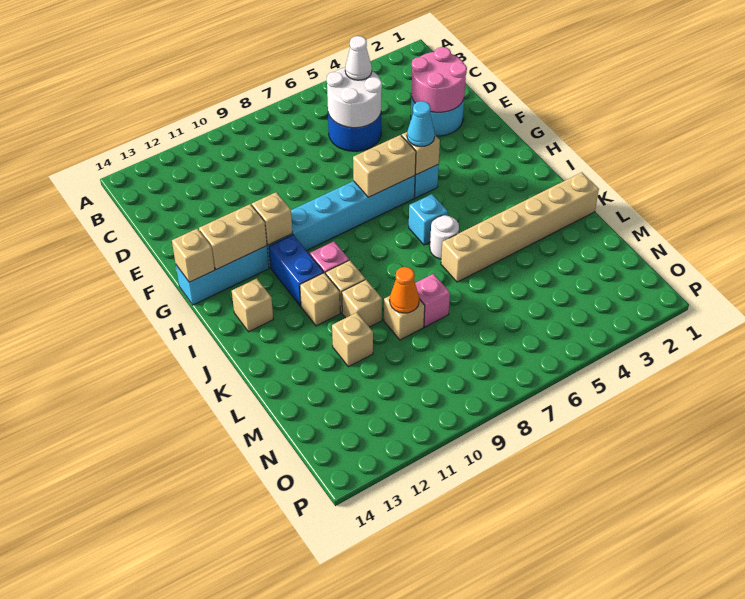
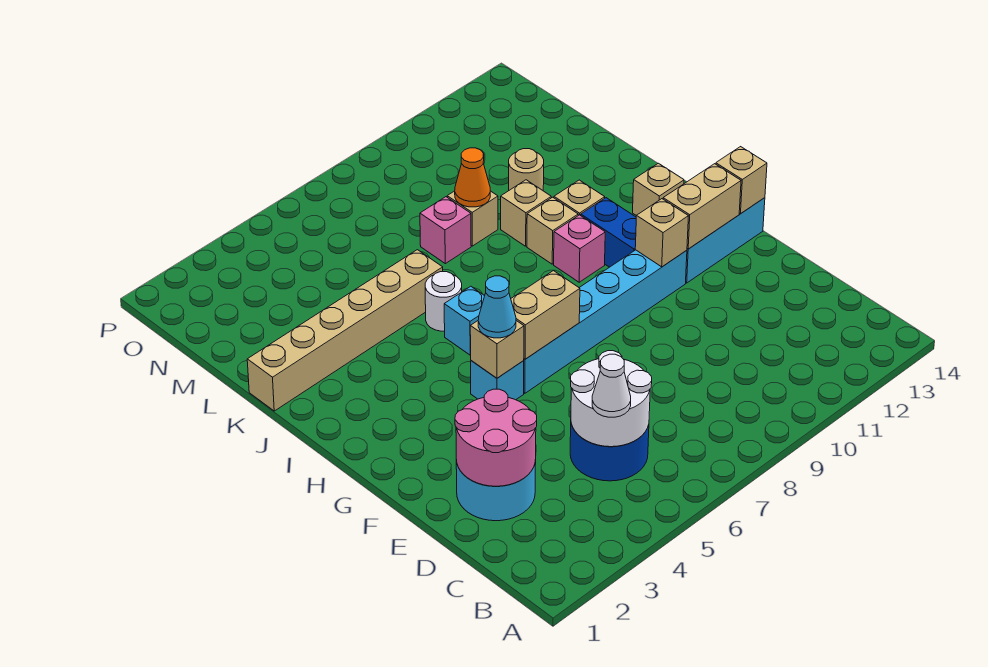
tan brick L11 level 1 -> tan round brick L11 level 1

